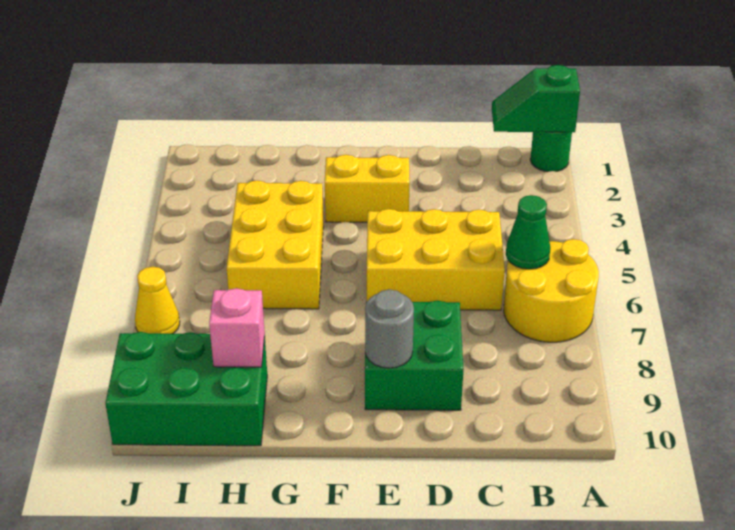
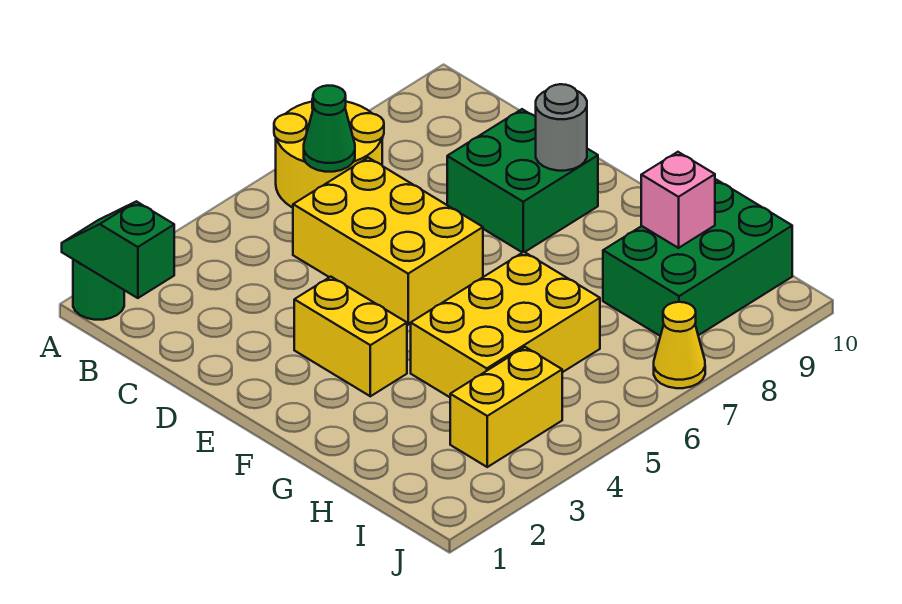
green slope A1:B1 level 2 top A -> green slope A1:B1 level 2 top B
green brick H9:J10 level 1 -> green brick H8:I10 level 1
none -> yellow brick I3:I4 level 1

